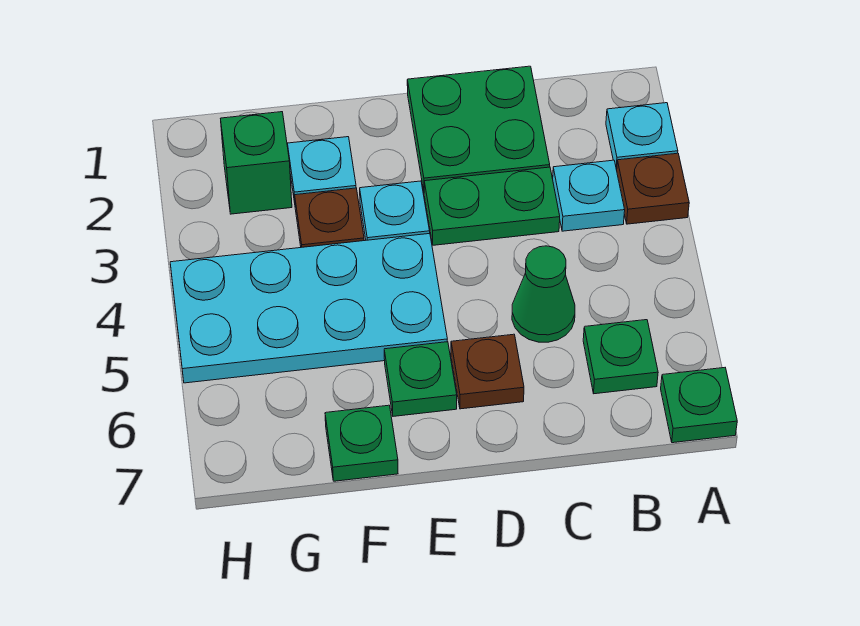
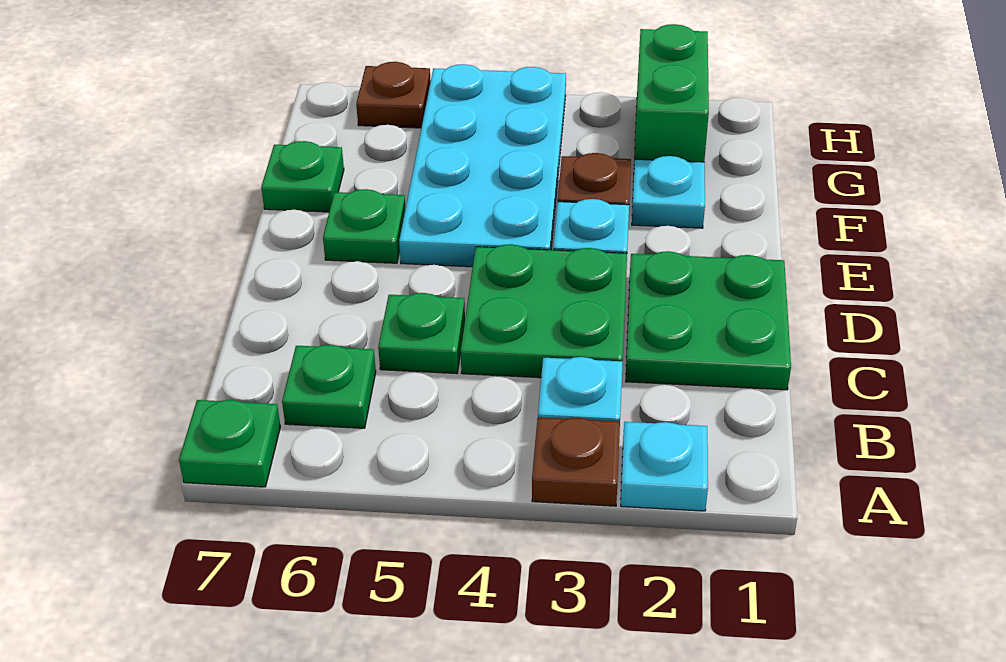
green plate C3:D3 level 1 -> green plate C3:D4 level 1
green cone C5 level 1 -> green plate C5 level 1
brown plate D6 level 1 -> brown plate H6 level 1
green brick G2 level 1 -> green brick G2:H2 level 1

